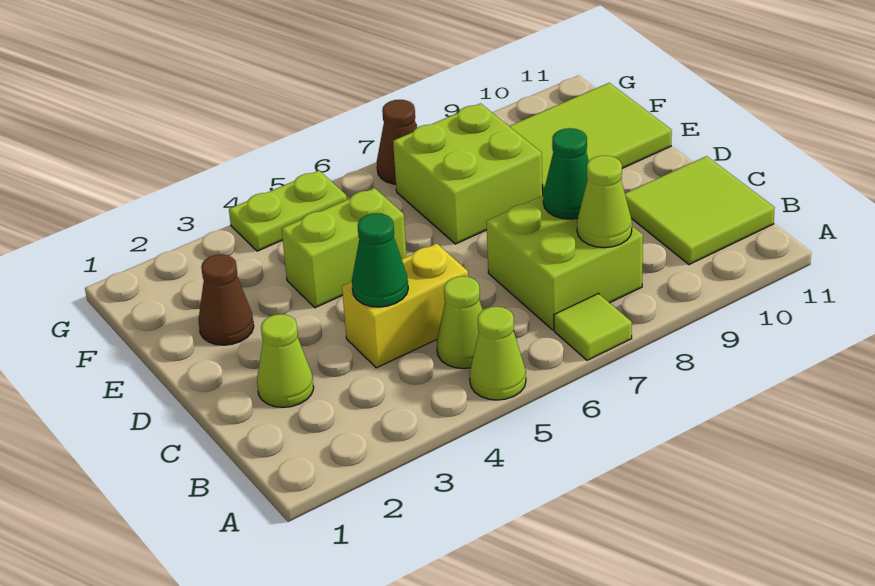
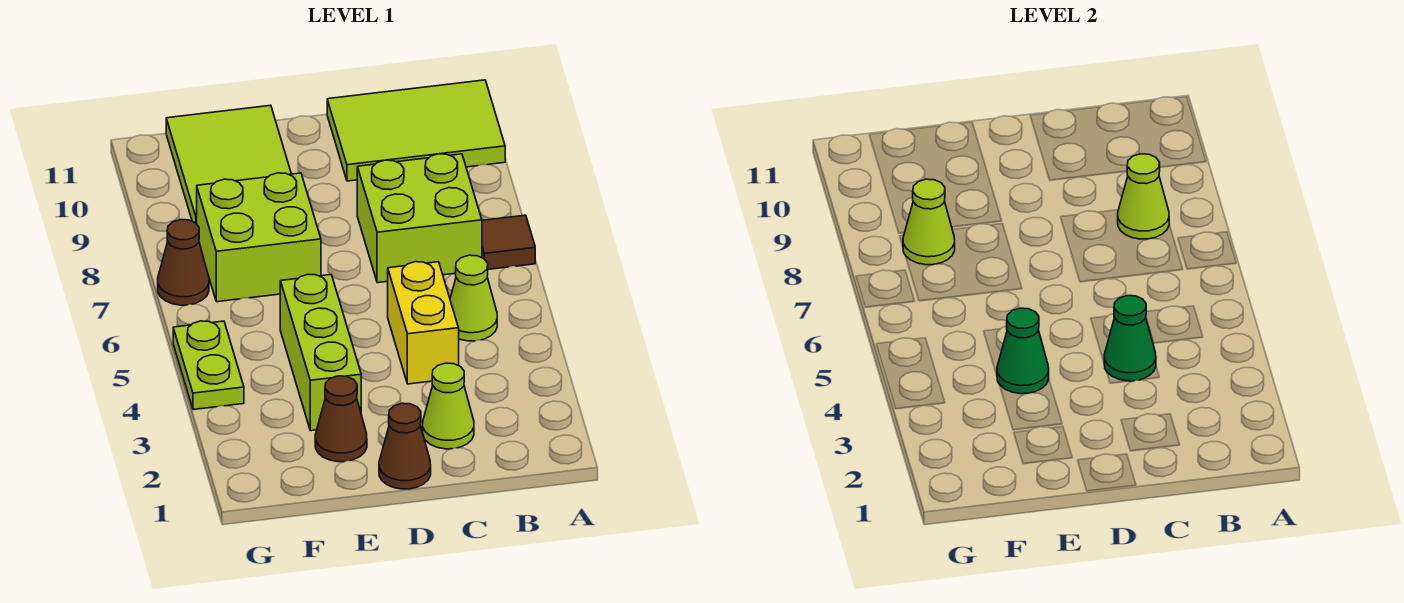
lime cone A5 level 1 -> lime cone F8 level 2
lime tile A7 level 1 -> brown tile A7 level 1
lime tile B10:C11 level 1 -> lime tile A10:C11 level 1
green cone C8 level 2 -> green cone E4 level 2
none -> brown cone D1 level 1
lime brick E4:E5 level 1 -> lime brick E3:E5 level 1

